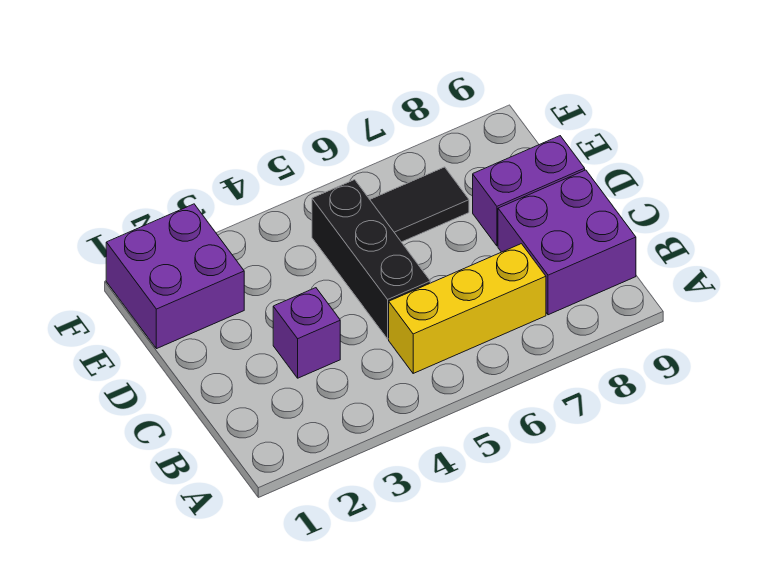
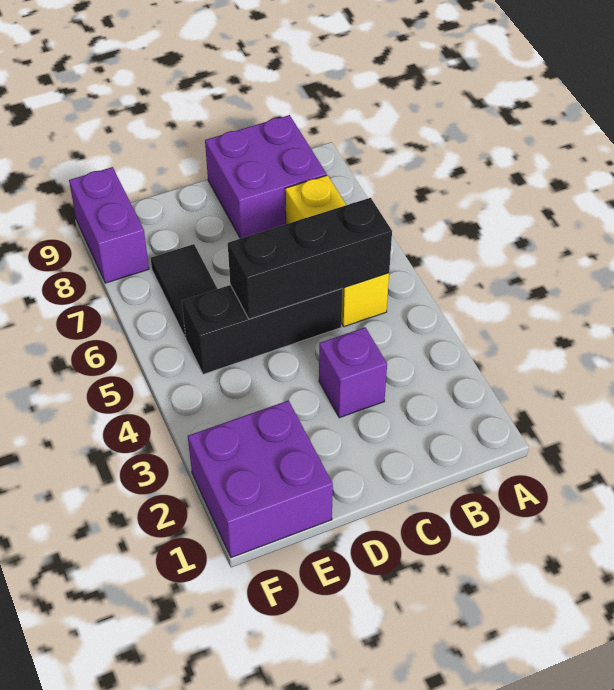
none -> black brick B5:D5 level 2
purple brick D8:D9 level 1 -> purple brick F8:F9 level 1

